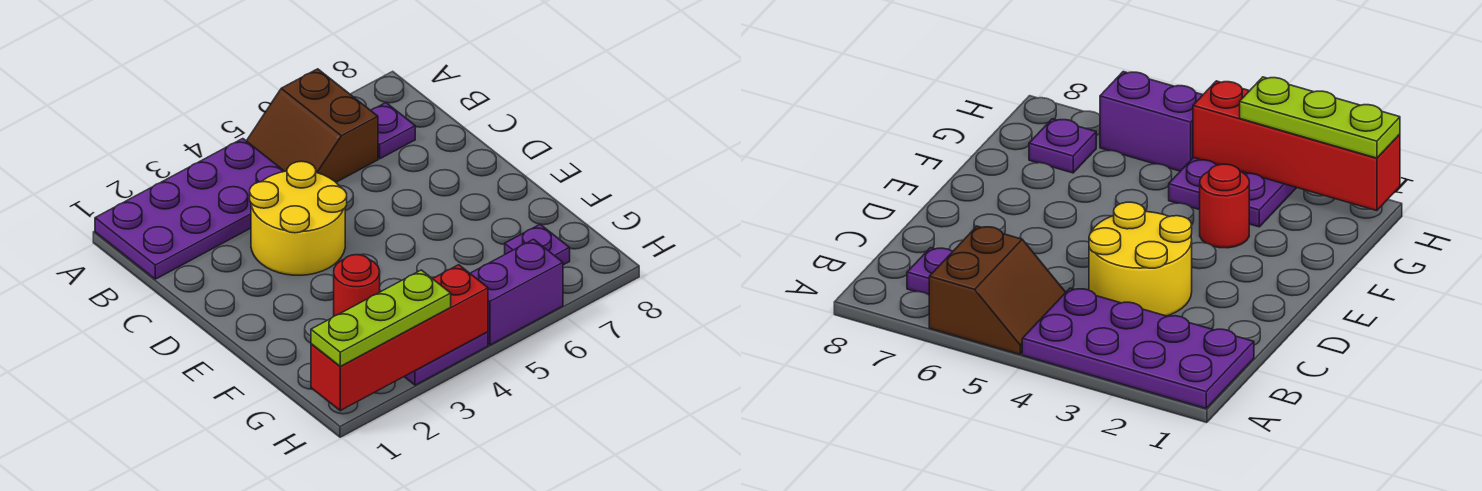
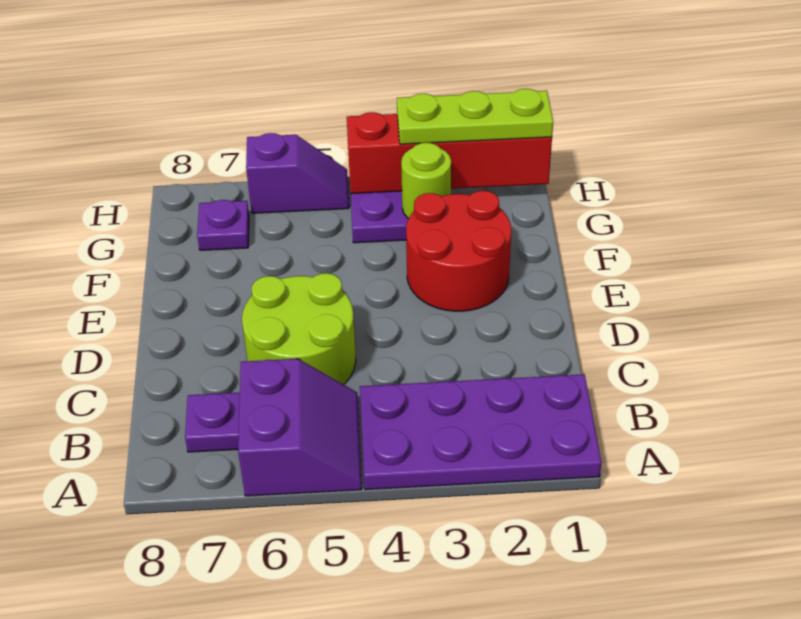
brown slope A5:B6 level 1 top 6 -> purple slope A5:B6 level 1 top 6
yellow round brick C3:D4 level 1 -> none
none -> lime round brick C5:D6 level 1
red round brick F3 level 1 -> red round brick E2:F3 level 1
none -> lime round brick G3 level 2
purple brick H5:H6 level 1 -> purple slope H5:H6 level 1 top 6

